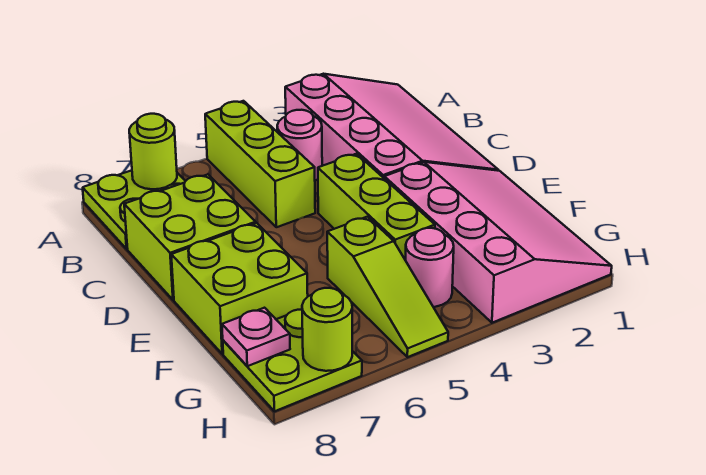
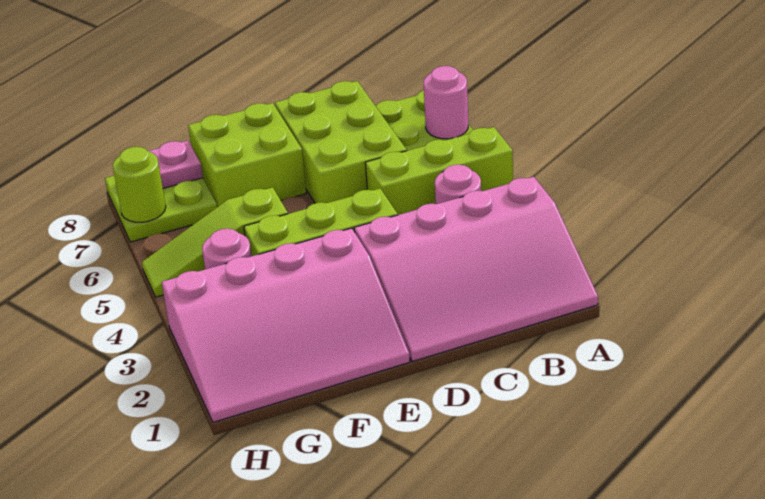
lime round brick A7 level 2 -> pink round brick A7 level 2
lime brick C7:D8 level 1 -> lime brick C6:D8 level 1

